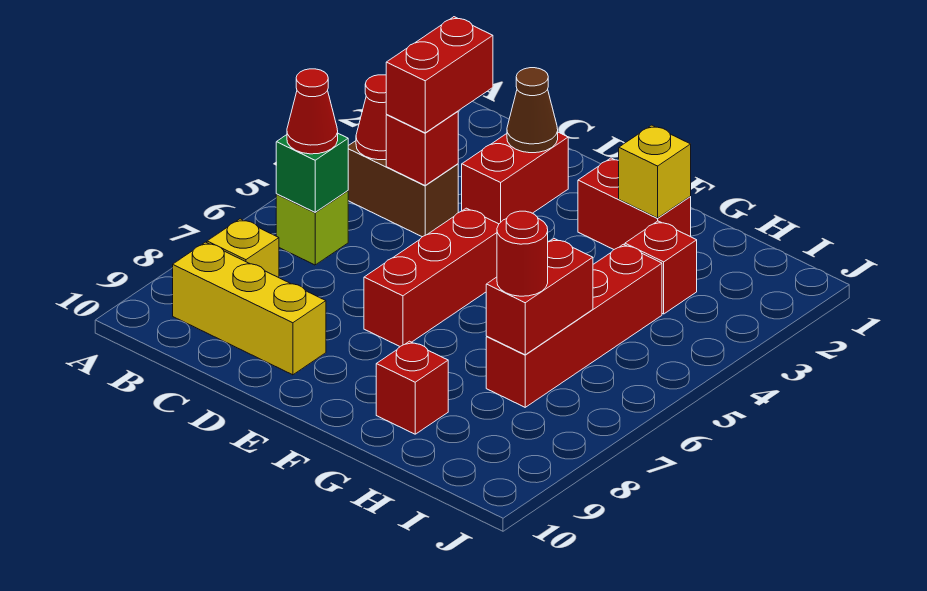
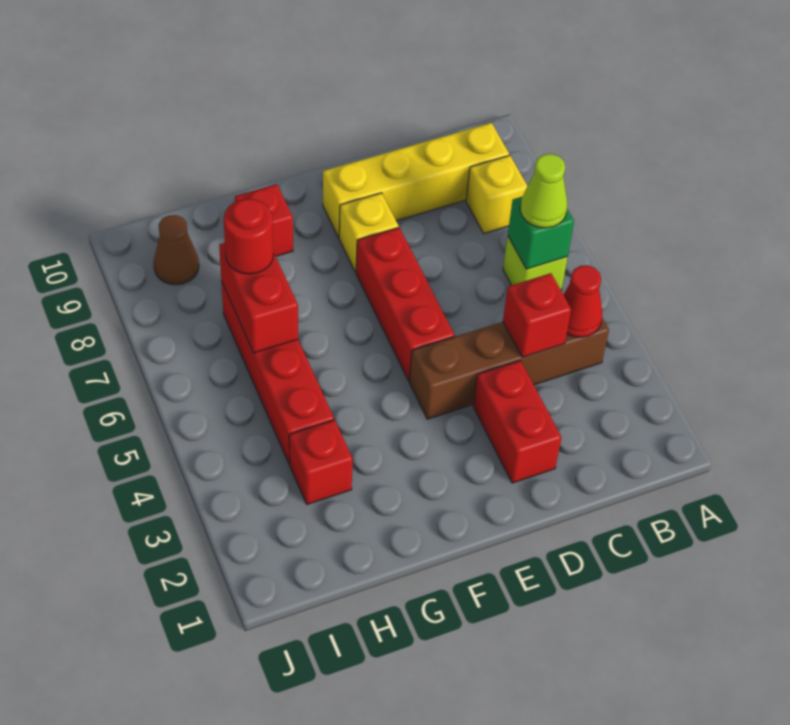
brown brick B4:C4 level 1 -> brown brick B4:E4 level 1
red cone B6 level 3 -> lime cone B6 level 3
yellow brick B9:D9 level 1 -> yellow brick B9:E9 level 1
red brick C3:C4 level 3 -> none
brown cone D2 level 2 -> brown cone I9 level 1
red brick F2:G2 level 1 -> none
yellow brick G2 level 2 -> yellow brick E8 level 1

